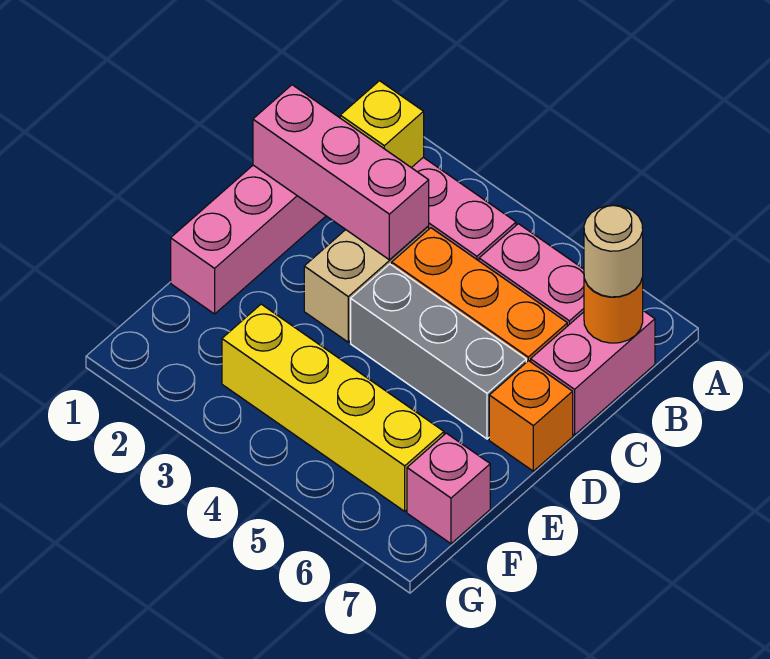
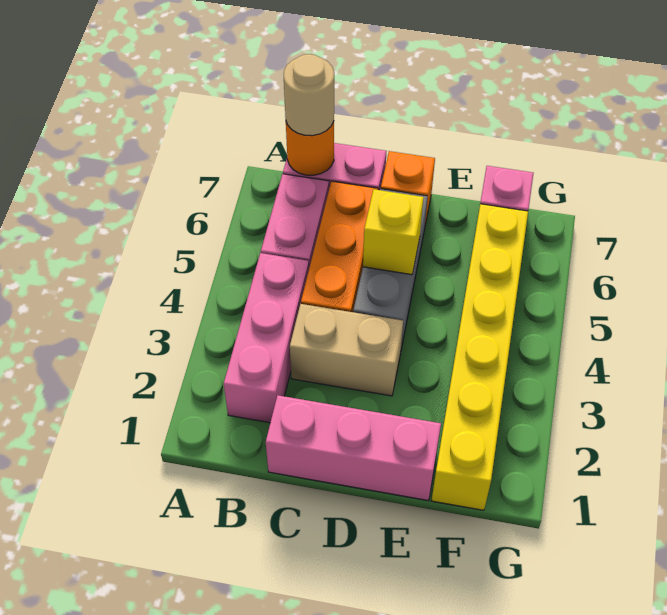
yellow brick B2 level 2 -> yellow brick D5 level 2
pink brick C1:C3 level 2 -> none
yellow brick F3:F6 level 1 -> yellow brick F1:F6 level 1

